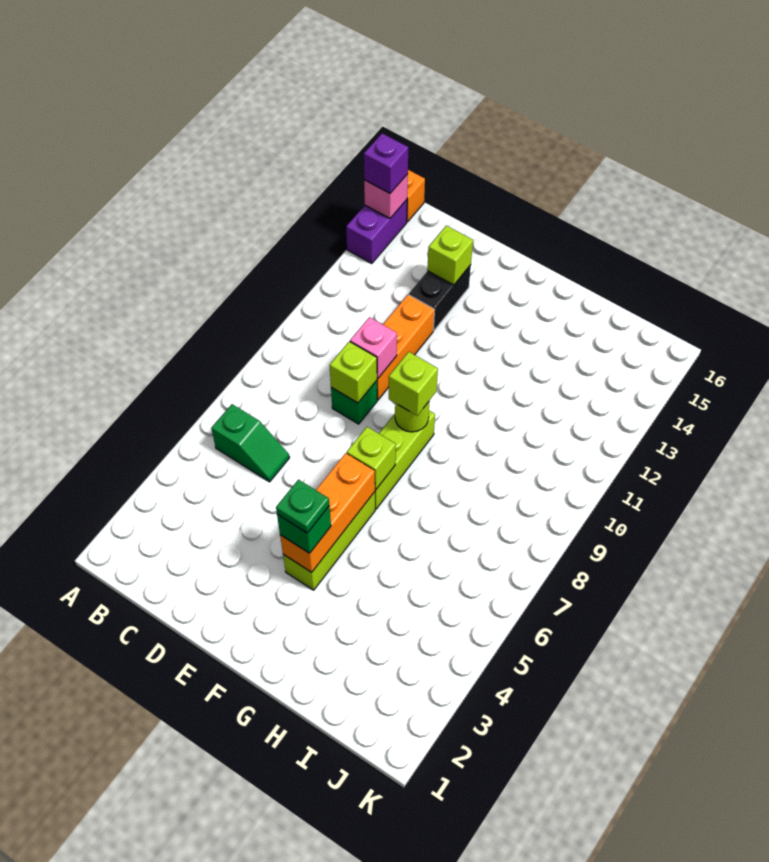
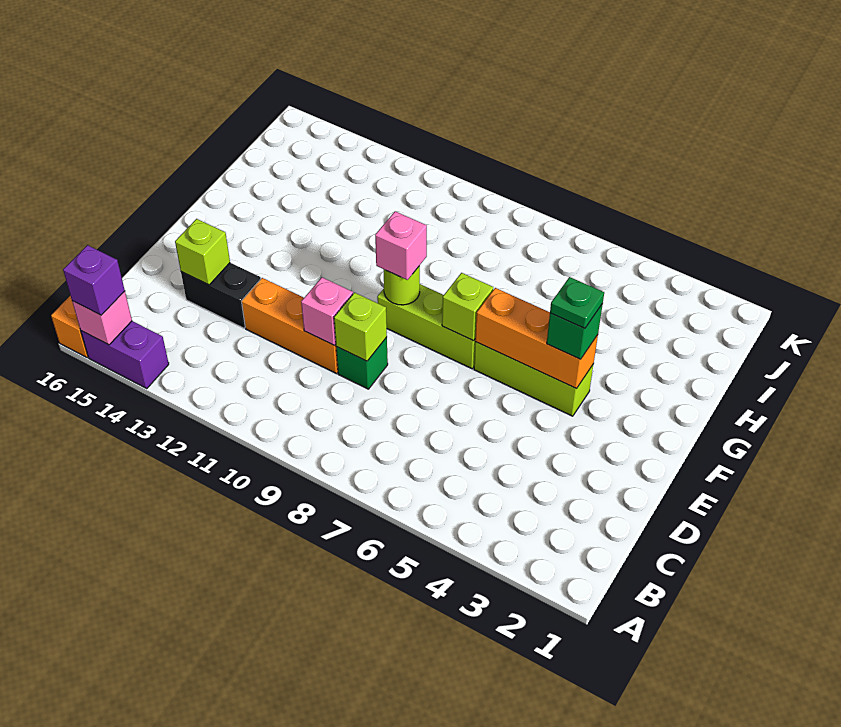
green slope B6:C6 level 1 top B -> none
lime brick F9 level 3 -> pink brick F9 level 3

